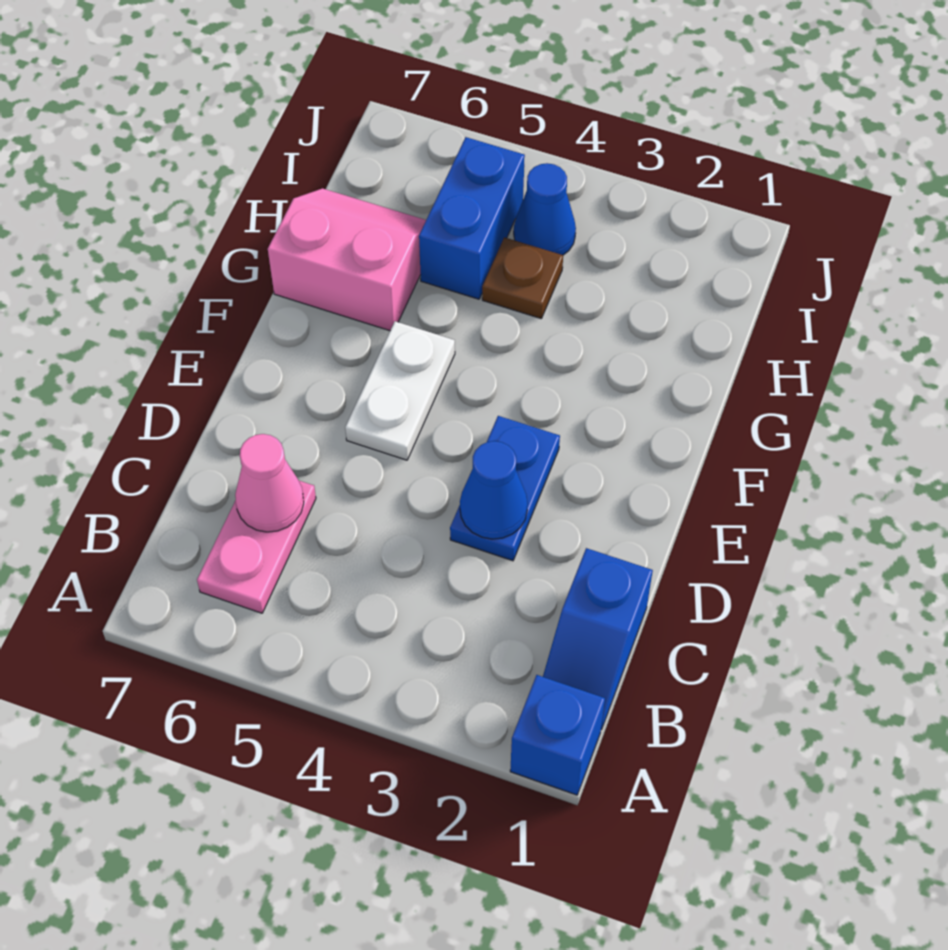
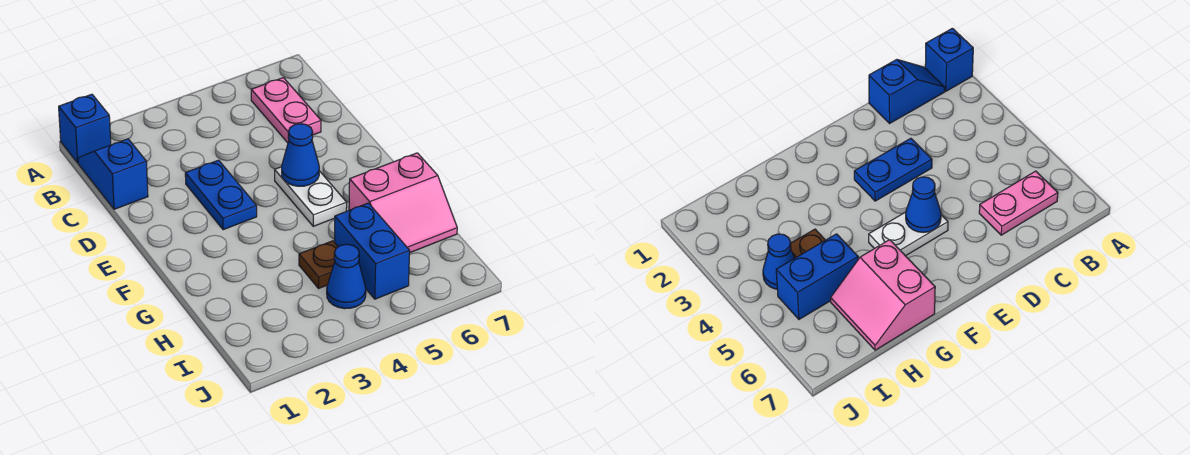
pink cone C6 level 2 -> none
blue cone D3 level 2 -> blue cone E5 level 2

